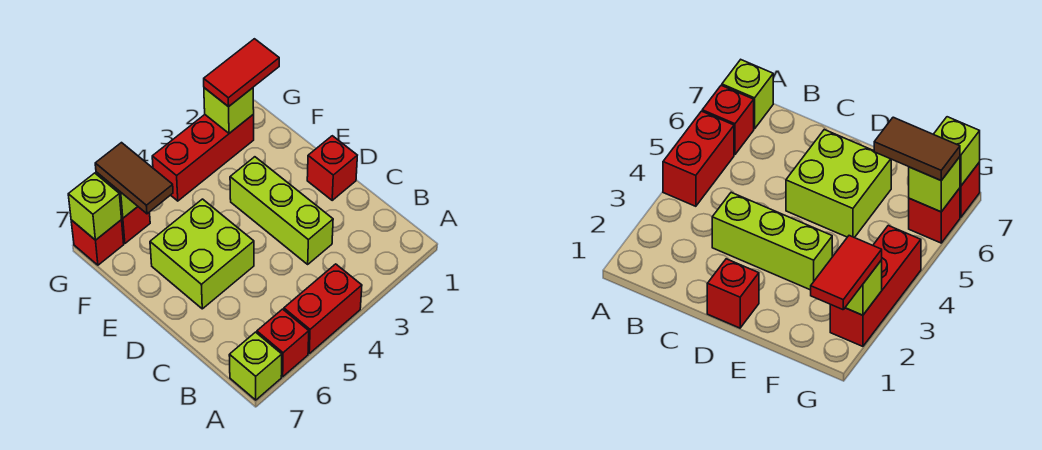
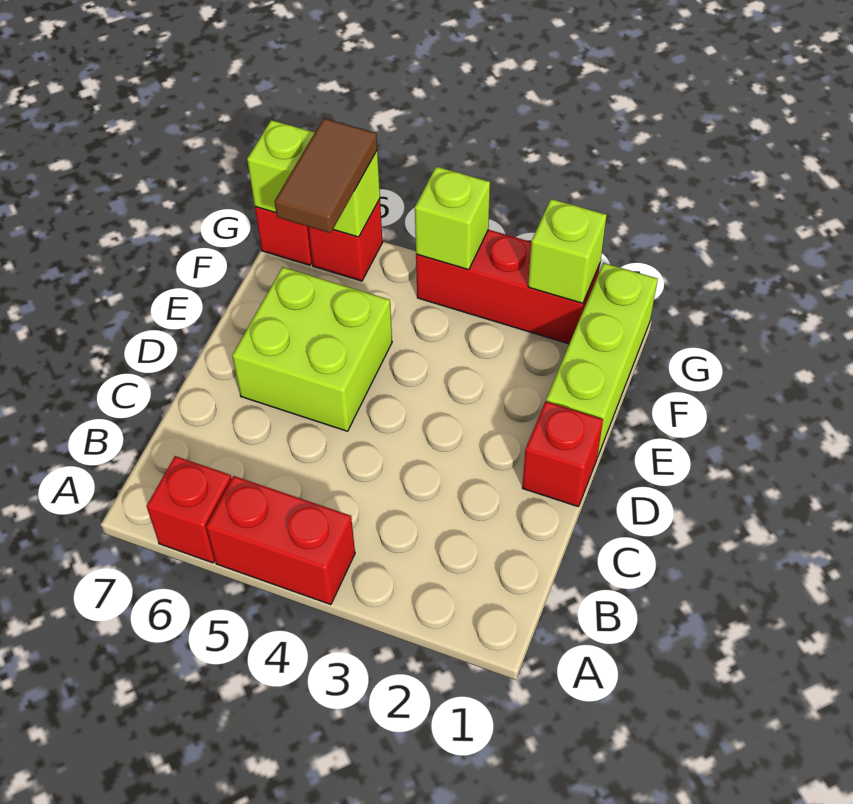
lime brick A7 level 1 -> lime brick G4 level 2
lime brick C3:E3 level 1 -> lime brick E1:G1 level 1
red tile G1:G2 level 3 -> none

